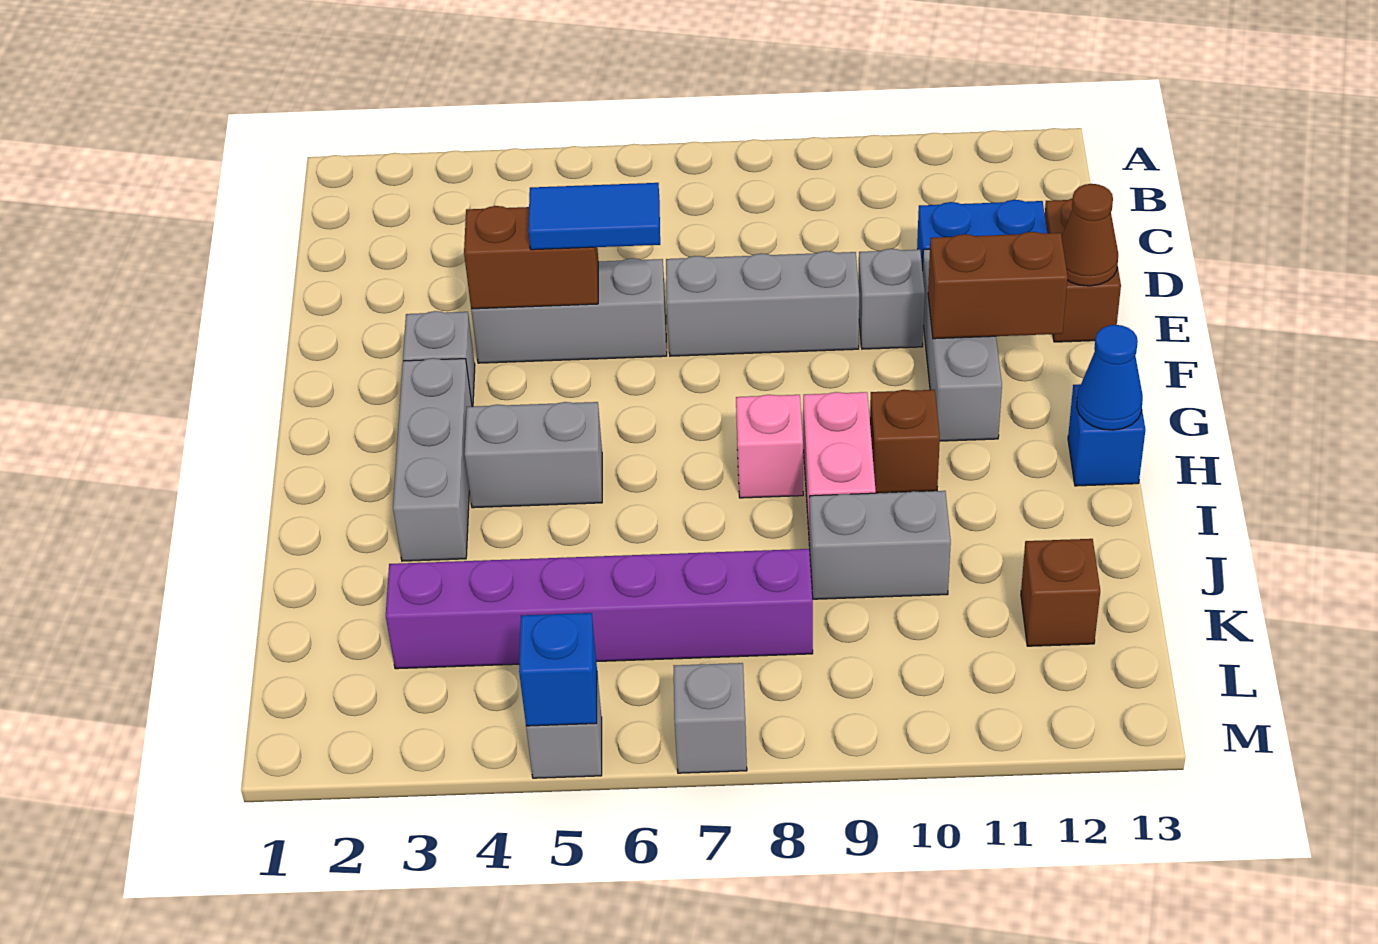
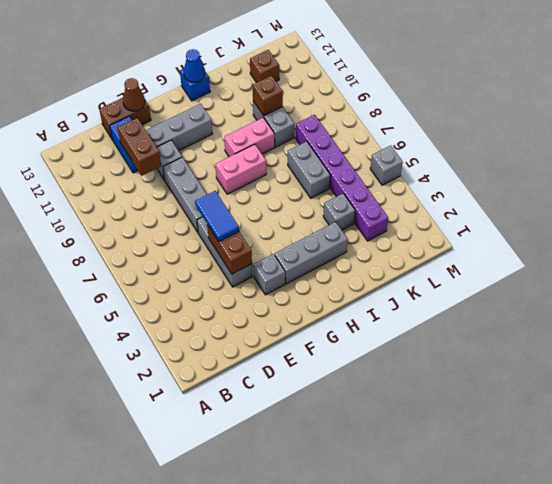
brown brick F11:F12 level 2 -> brown brick D10:D11 level 2
grey brick H4:H5 level 1 -> grey brick J6:J7 level 1
pink brick H8 level 1 -> pink brick G8:H8 level 1
brown brick H10 level 1 -> brown brick J10 level 2
blue brick M5 level 2 -> none
grey brick M7 level 1 -> grey brick J4 level 1

